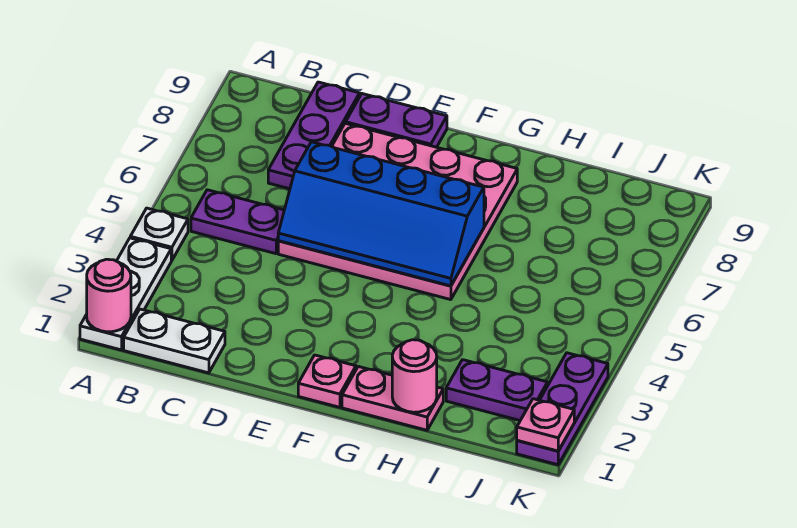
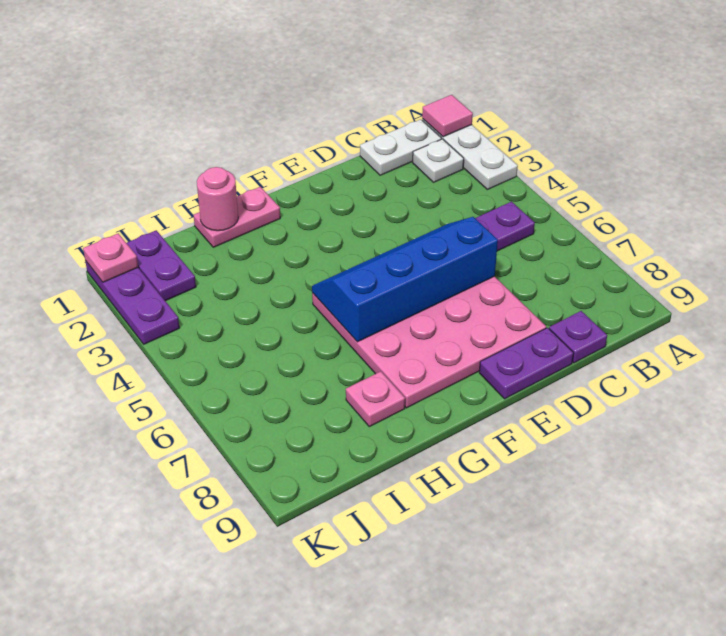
pink round brick A1 level 2 -> pink tile A1 level 2
white plate A4 level 1 -> white plate B2 level 1
purple plate C7:C9 level 1 -> purple plate C9 level 1
pink plate F1 level 1 -> pink plate H8 level 1
purple plate I2:J2 level 1 -> purple plate J1:J2 level 1

